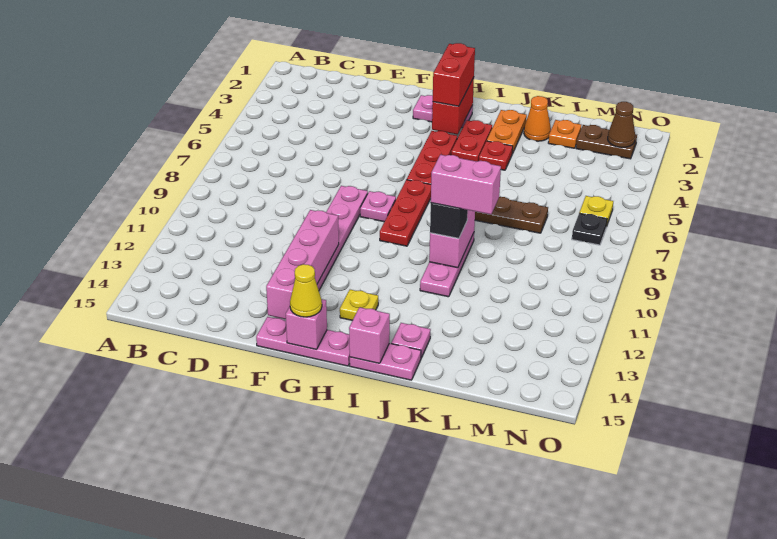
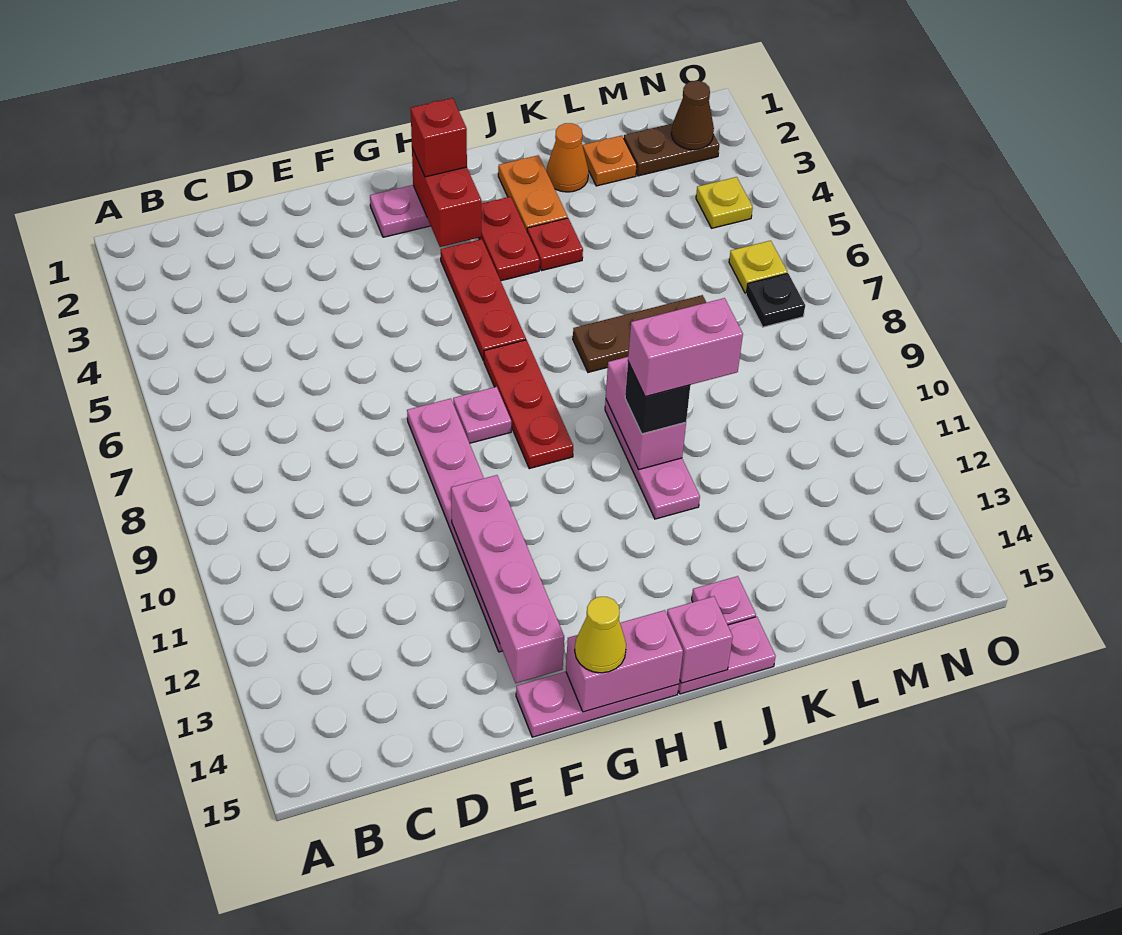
pink brick G15 level 2 -> pink brick G15:H15 level 2
red brick H2:H3 level 3 -> red brick H2 level 3
yellow plate H13 level 1 -> yellow plate N4 level 1

